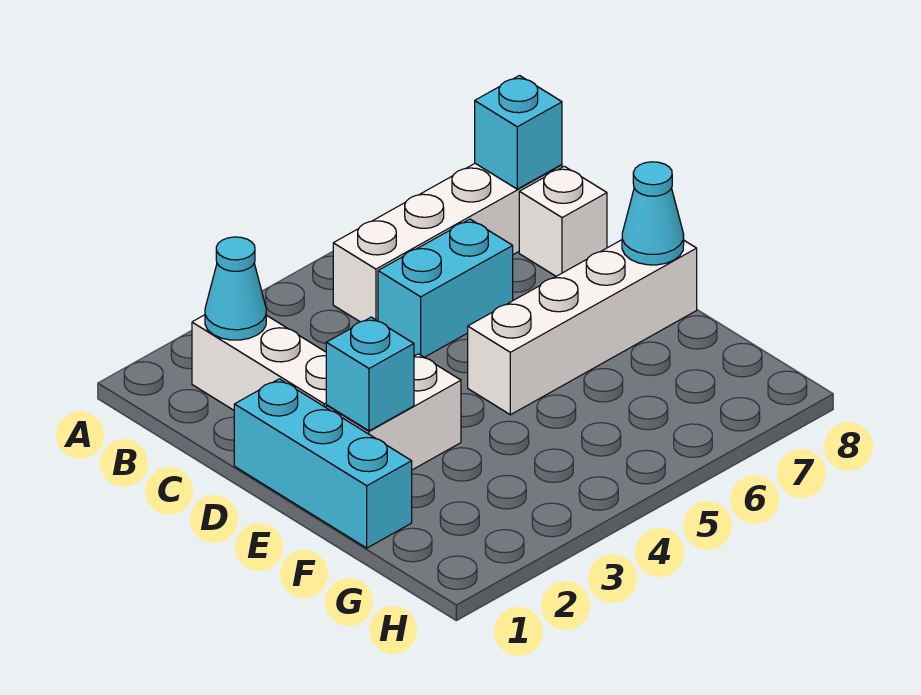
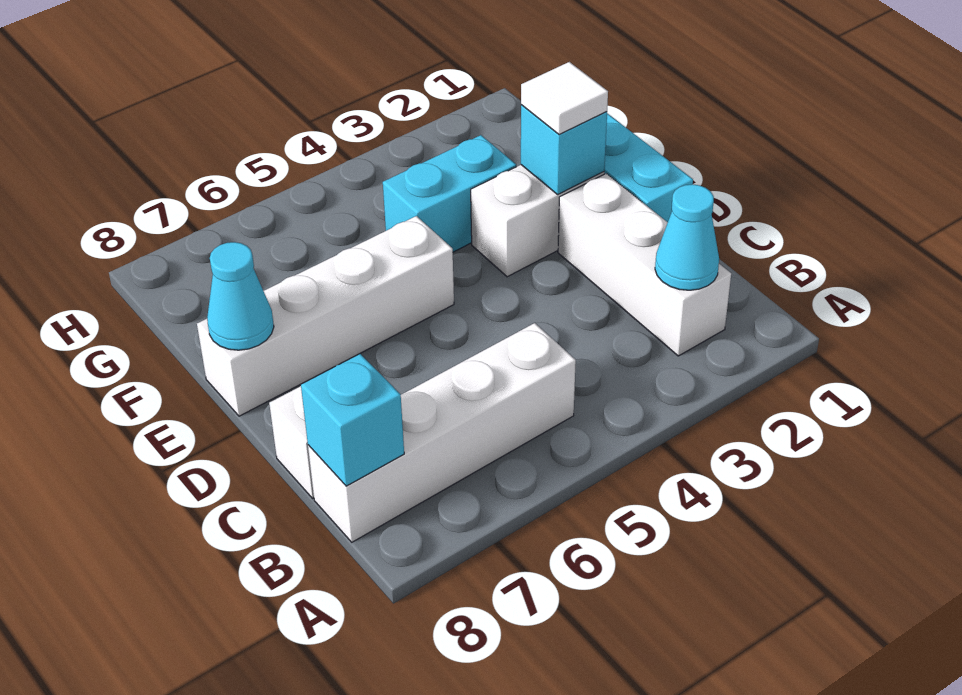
cyan brick C5:C6 level 1 -> cyan brick F3:F4 level 1
none -> white tile E2 level 3

